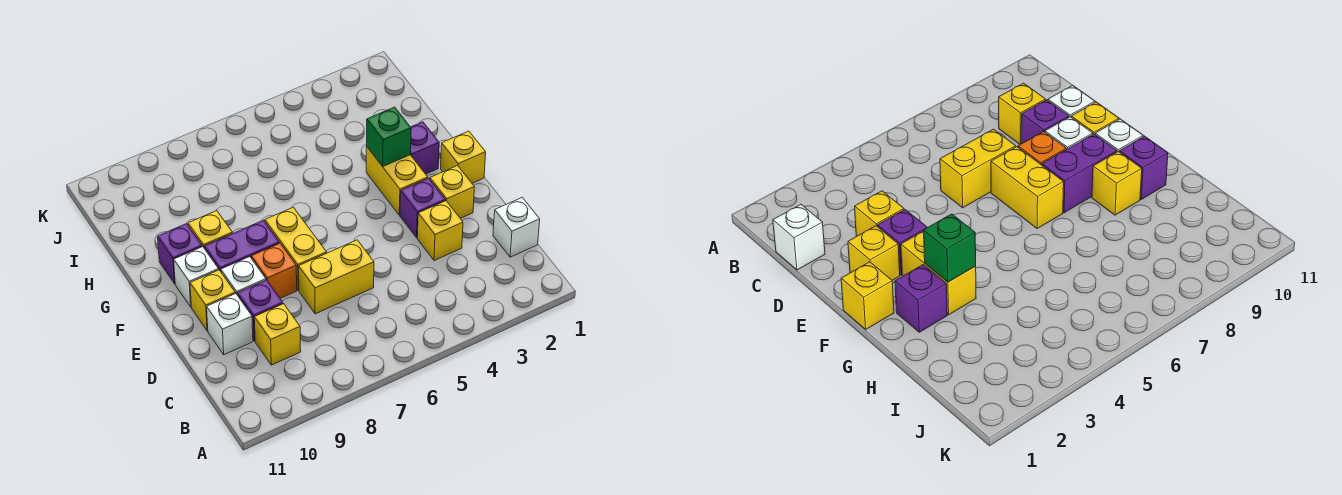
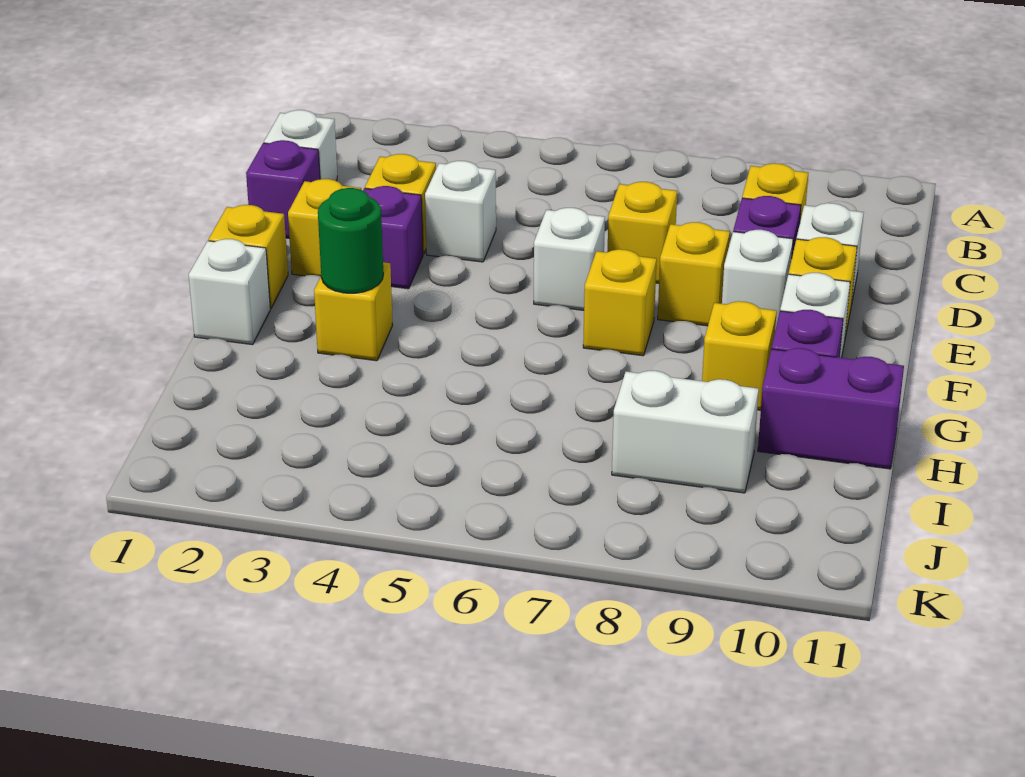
none -> white brick D4 level 1
yellow brick D6:D7 level 1 -> yellow brick D7 level 1
none -> white brick E6 level 1
yellow brick E7:F7 level 1 -> yellow brick F7 level 1
orange brick E8 level 1 -> yellow brick E8 level 1
yellow brick F3:G3 level 1 -> yellow brick G3 level 1
purple brick F8:F9 level 1 -> purple brick H10:H11 level 1
none -> white brick G1 level 1
purple brick G2 level 1 -> purple brick D1 level 1
green brick G3 level 2 -> green round brick G3 level 2
none -> white brick I8:I9 level 1

